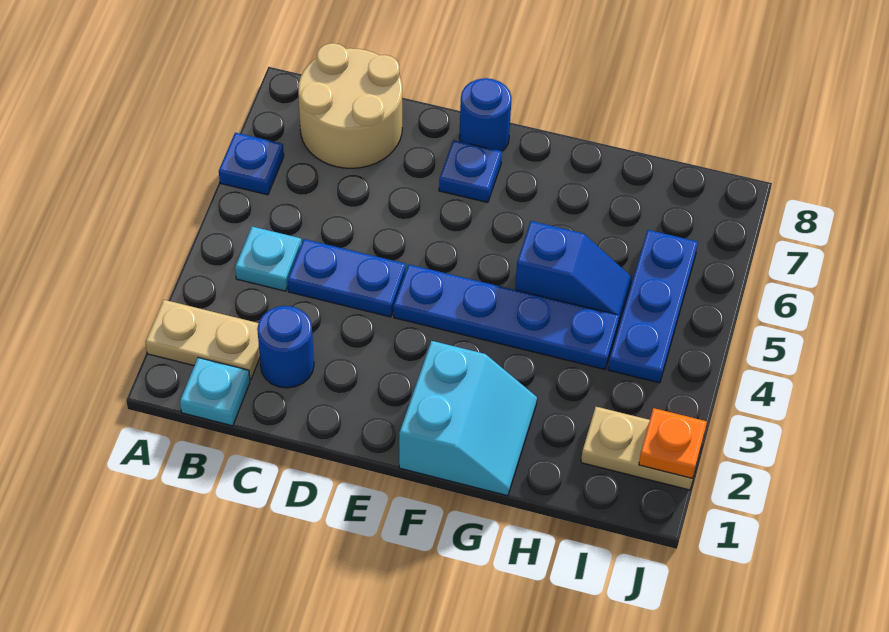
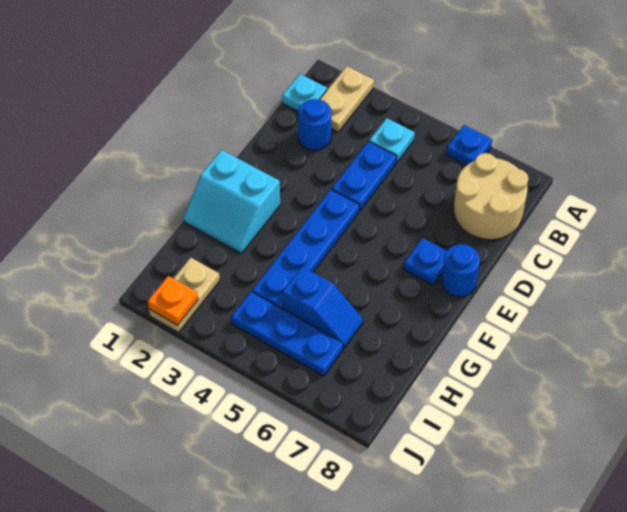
blue slope G5:H5 level 1 top G -> blue slope H5:H6 level 1 top 5

